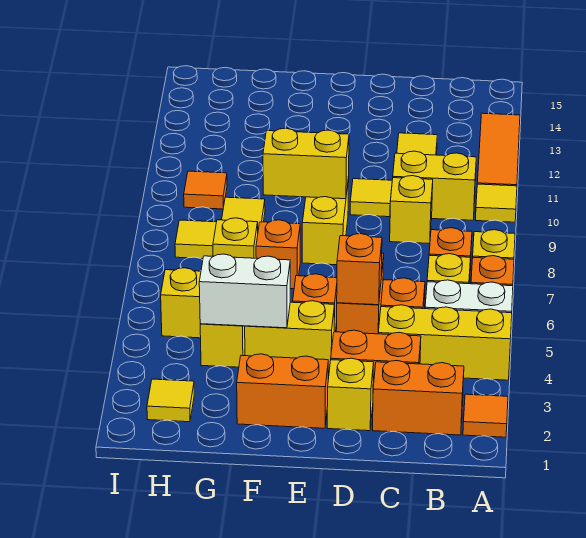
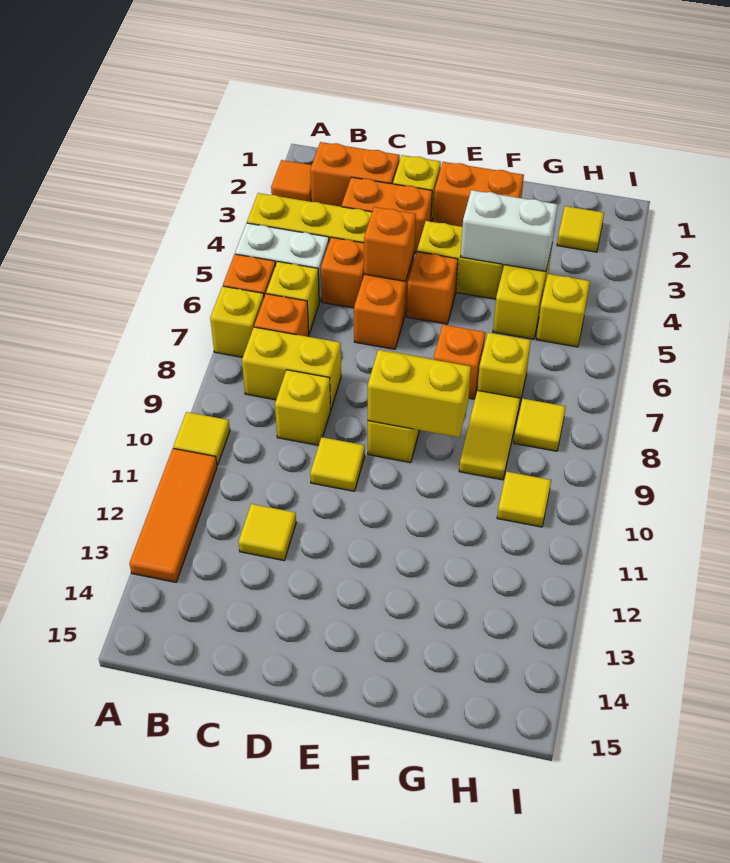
yellow brick B10:C10 level 1 -> yellow brick B8:C8 level 1
orange tile H10 level 1 -> yellow tile H10 level 1

